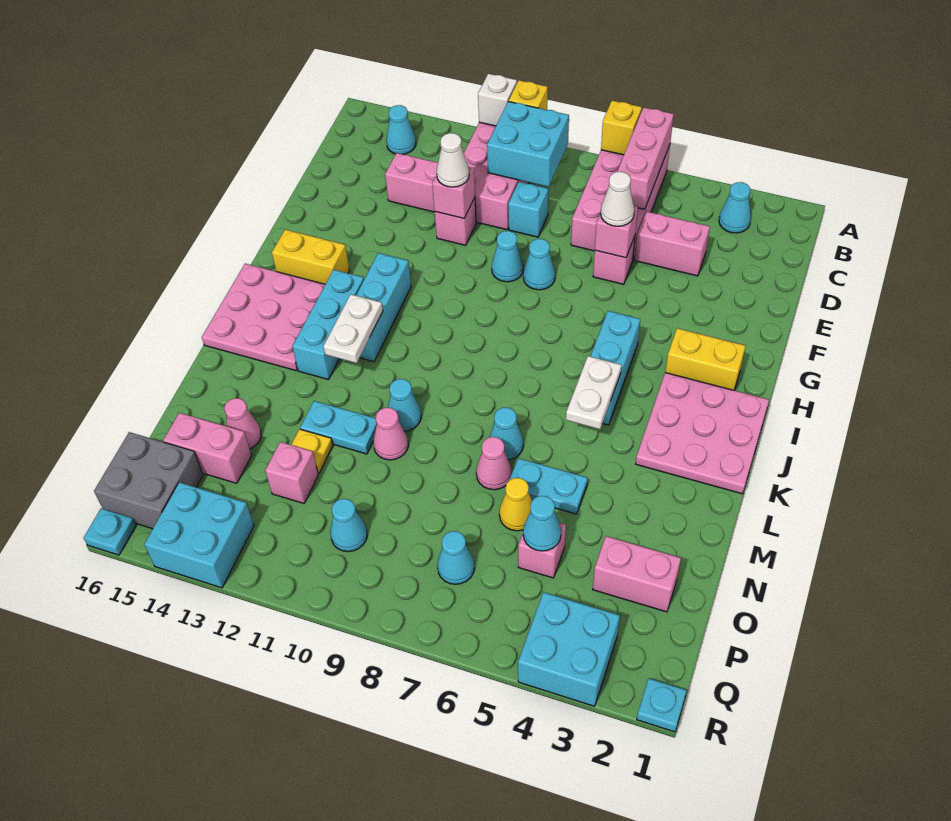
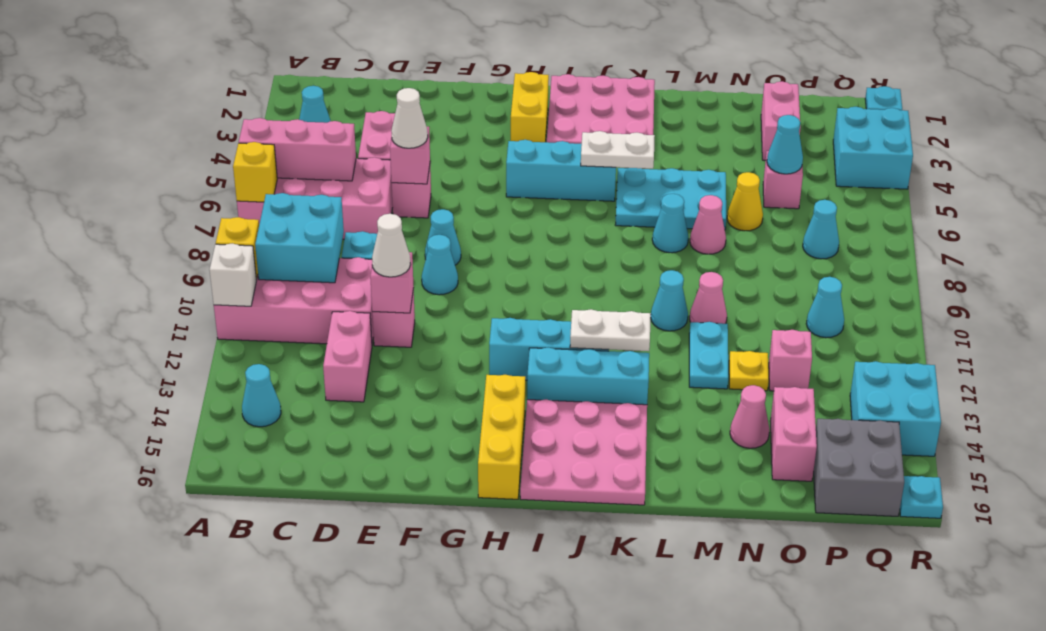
yellow brick H14:H15 level 1 -> yellow brick H14:H16 level 1
cyan plate M5:M6 level 1 -> cyan plate K5:M6 level 1

